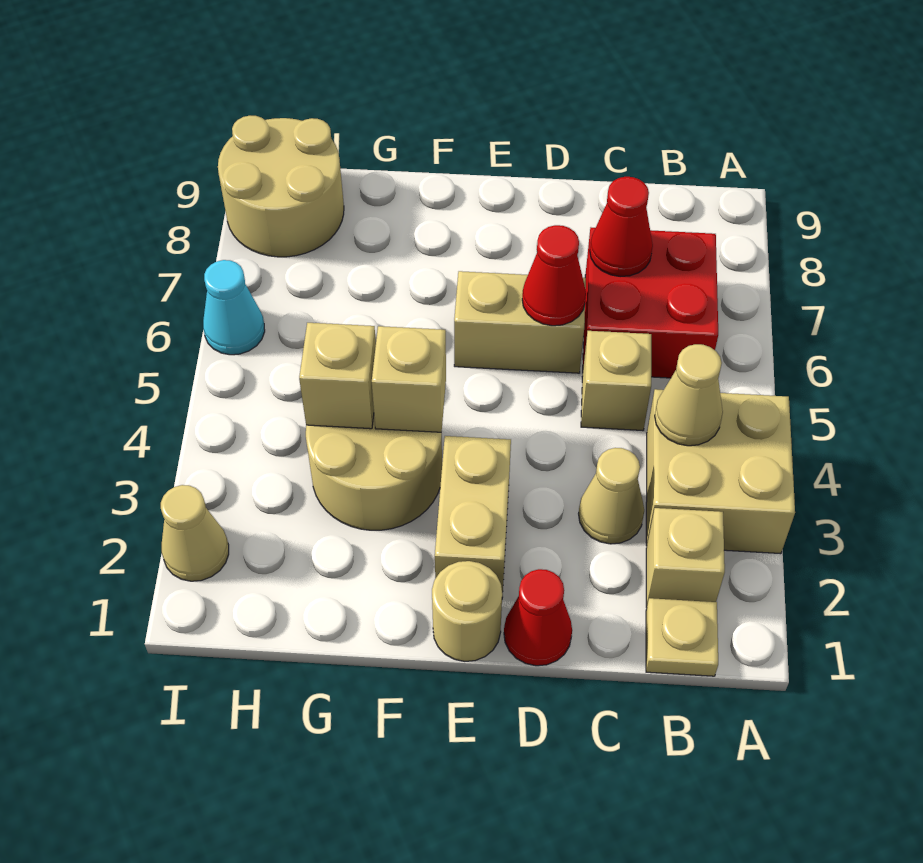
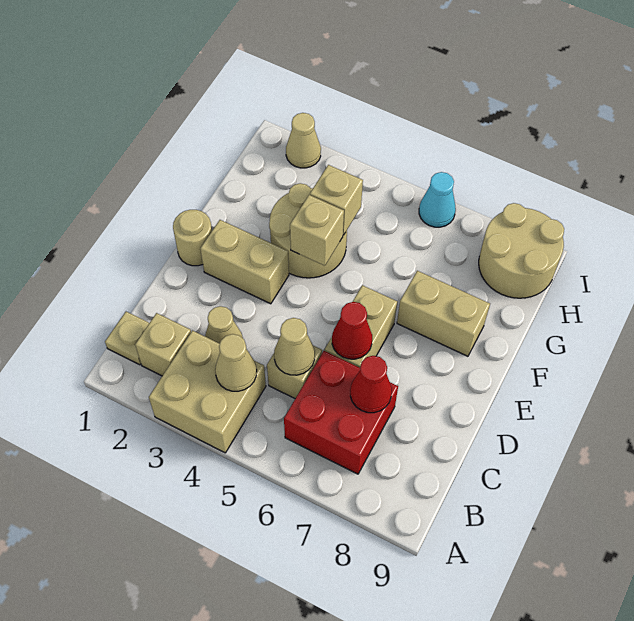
none -> tan cone C5 level 2
red cone D1 level 1 -> none
none -> tan brick F7:F8 level 1

